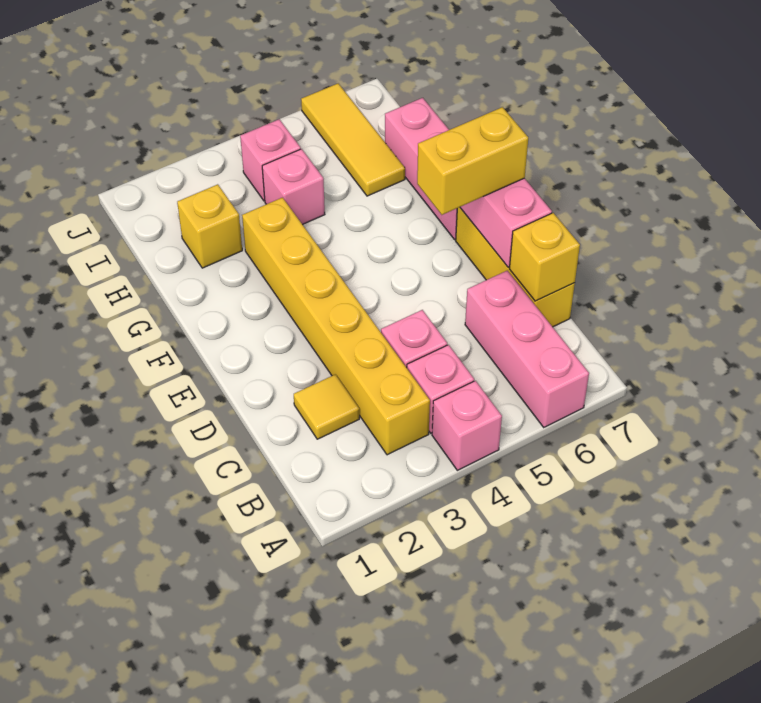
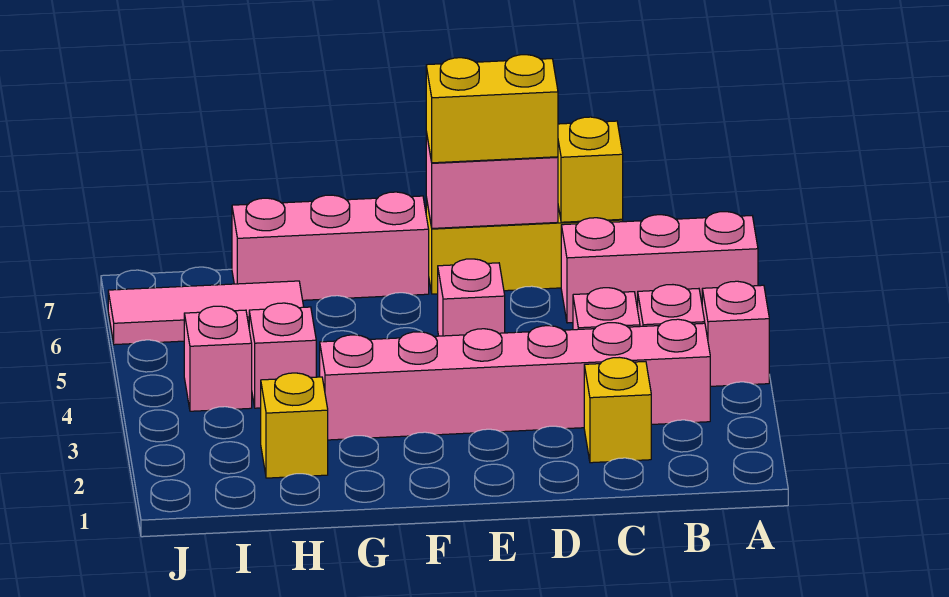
yellow brick B3:G3 level 1 -> pink brick B3:G3 level 1
yellow tile C2 level 1 -> yellow brick C2 level 1
none -> pink brick E5 level 1
yellow brick E6:E7 level 3 -> yellow brick D7:E7 level 3
yellow tile H6:J6 level 1 -> pink tile H6:J6 level 1

